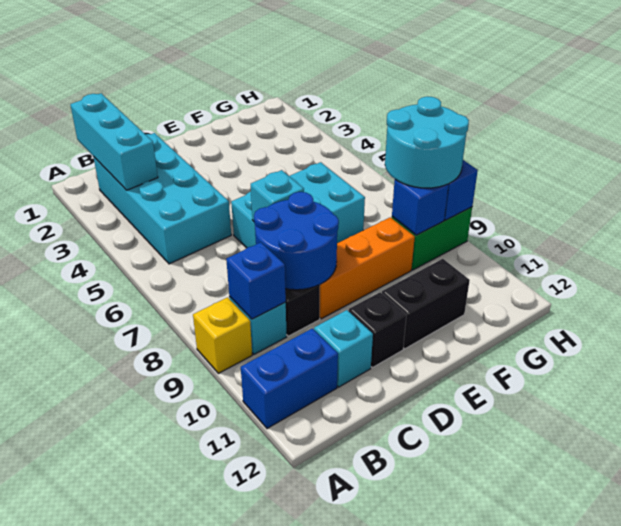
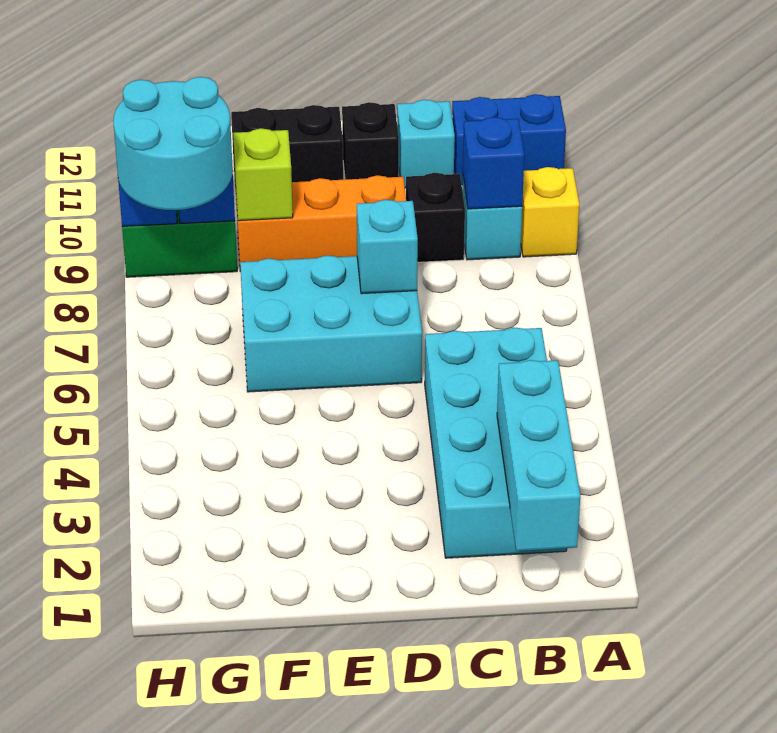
blue round brick C8:D9 level 2 -> none
none -> lime brick F9 level 2

